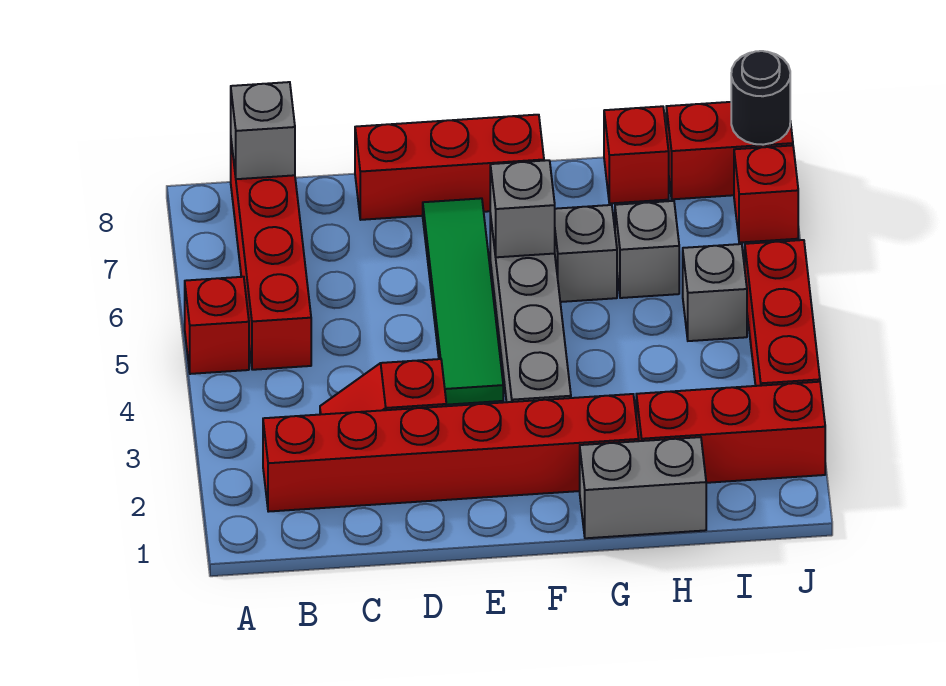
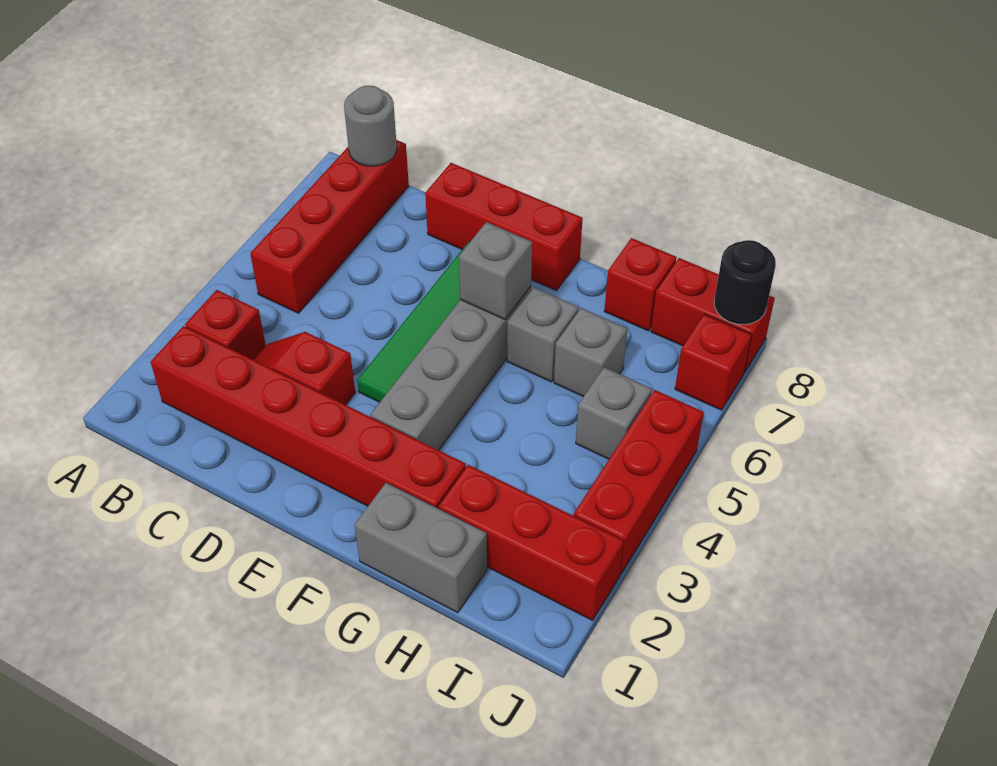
red brick A5 level 1 -> red brick B3 level 1
grey brick B8 level 2 -> grey round brick B8 level 2

